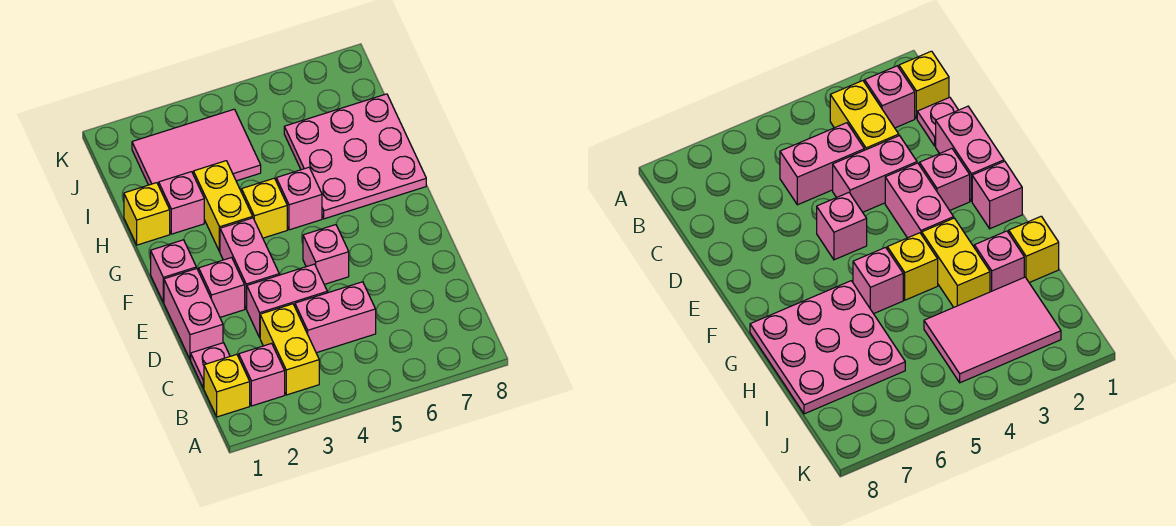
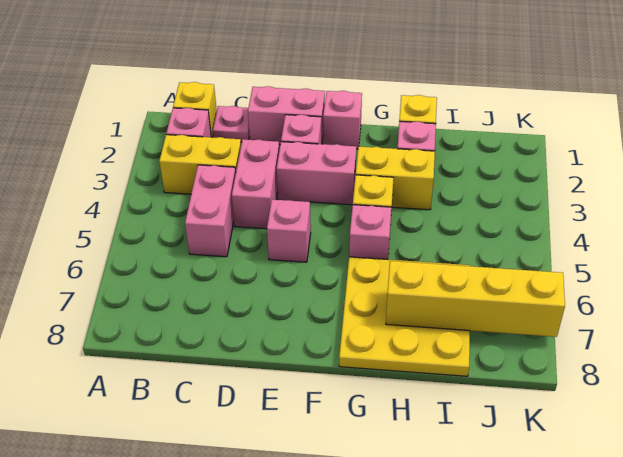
pink plate G6:I8 level 1 -> yellow plate G6:I8 level 1
none -> yellow brick H7:K7 level 2
pink tile I2:J4 level 1 -> none

